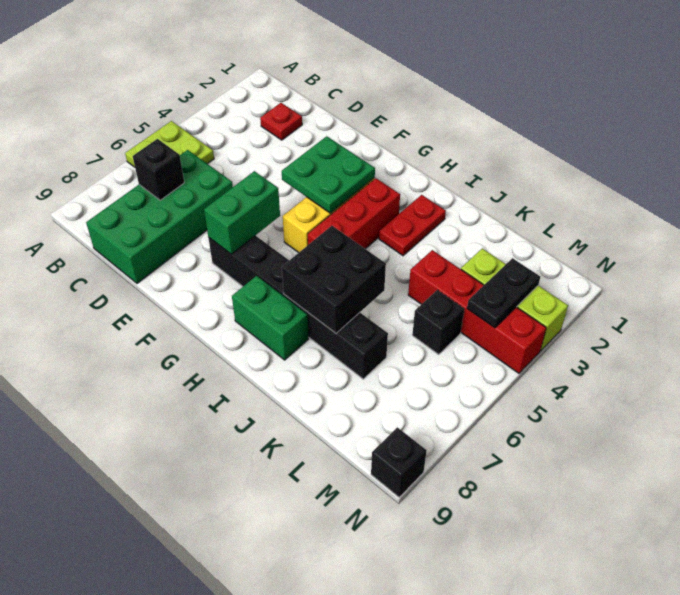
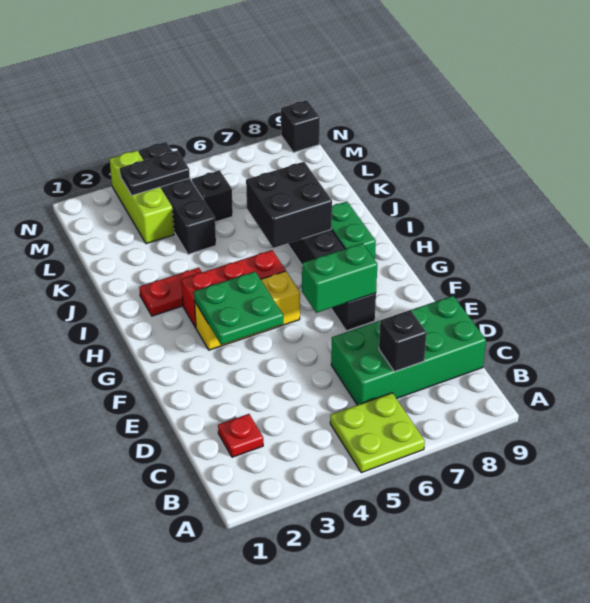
red brick K4:N4 level 1 -> black brick K4:N4 level 1

